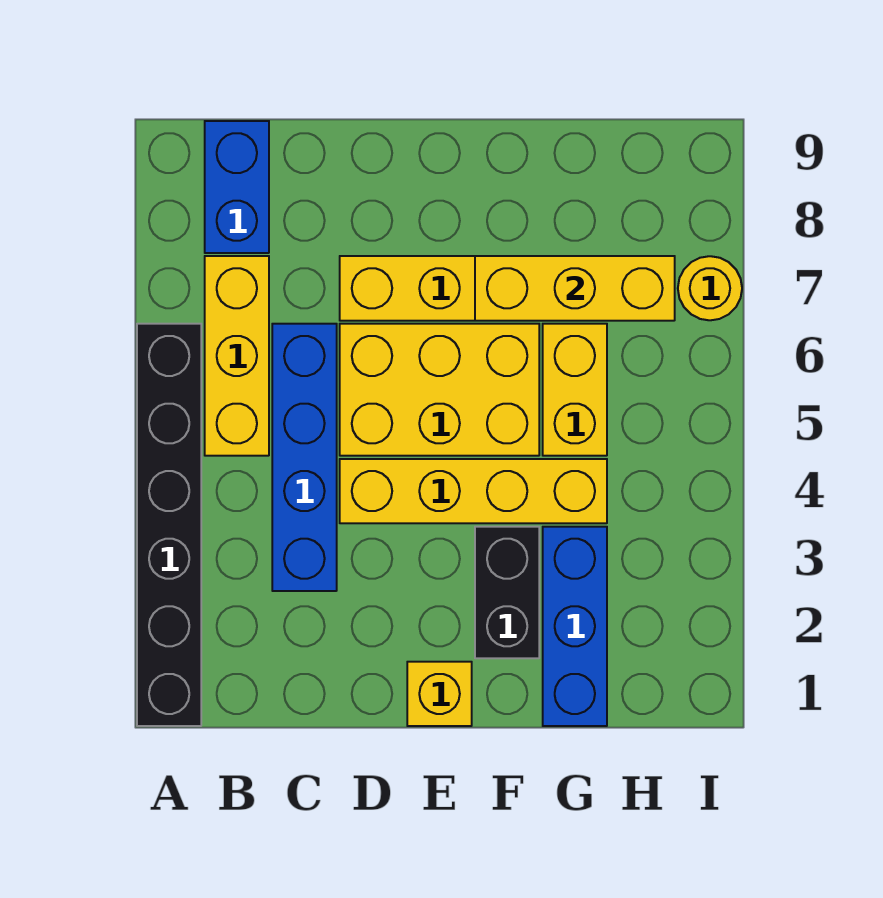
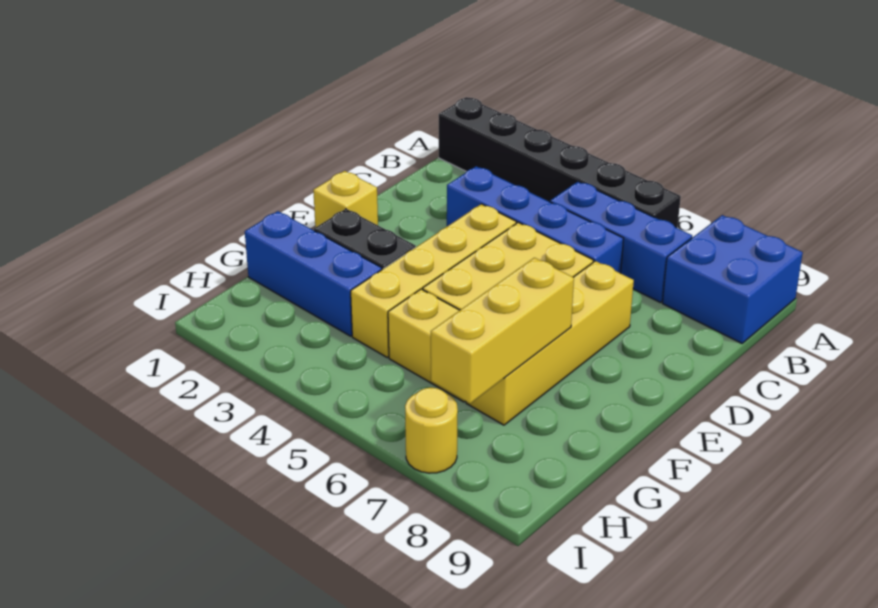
yellow brick B5:B7 level 1 -> blue brick B5:B7 level 1
blue brick B8:B9 level 1 -> blue brick A8:B9 level 1

